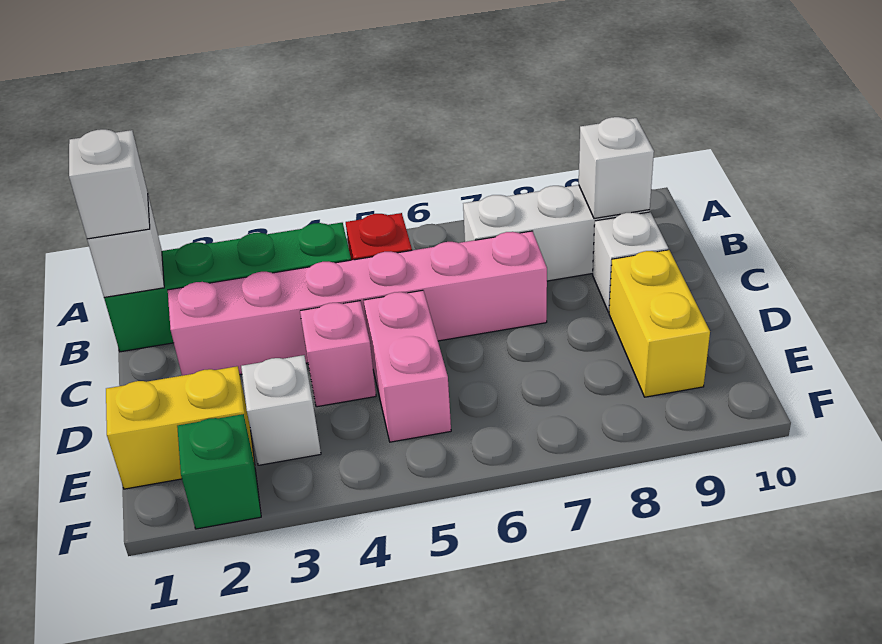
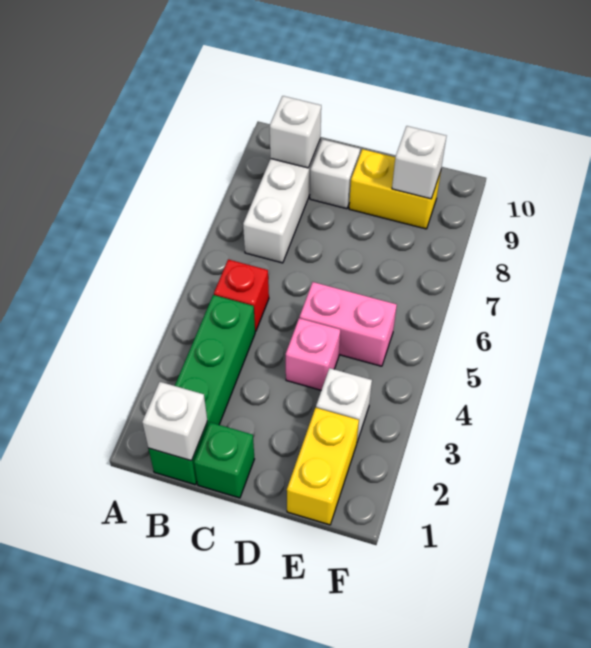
white brick B1 level 3 -> white brick E9 level 2
pink brick C2:C7 level 1 -> none
green brick F2 level 1 -> green brick C1 level 1

